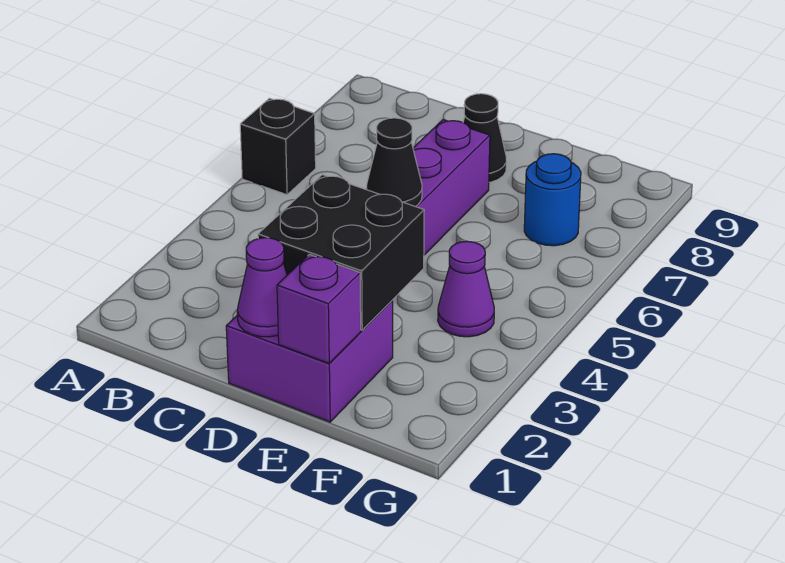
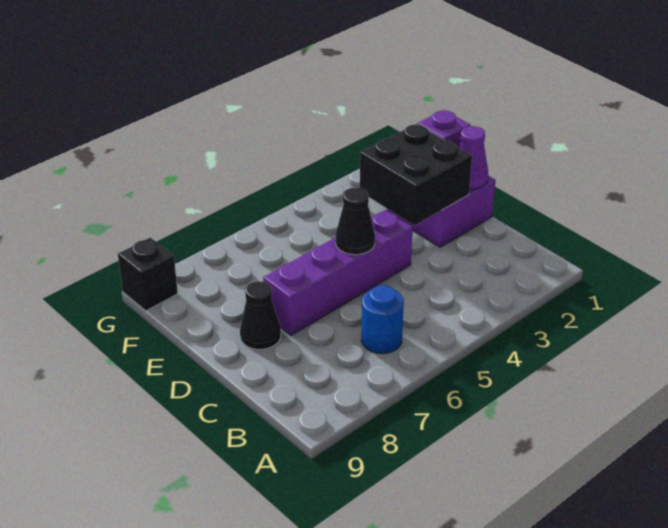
black brick A6 level 1 -> black brick G9 level 1
purple cone F4 level 1 -> none
blue round brick F7 level 1 -> blue round brick B6 level 1

